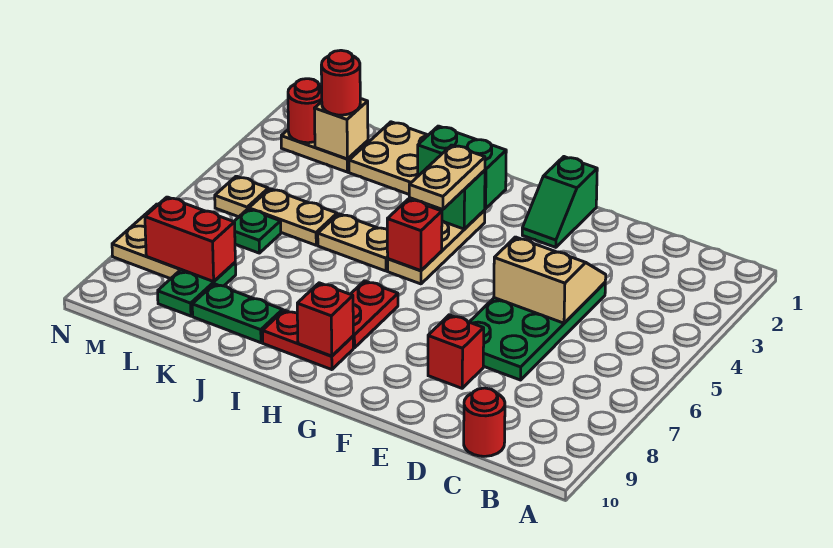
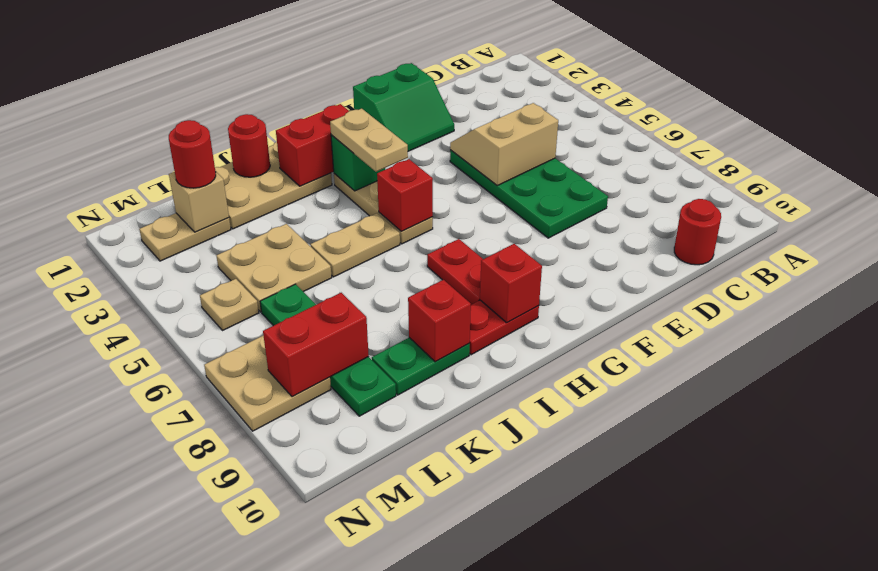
red brick E8 level 1 -> red brick J9 level 2
green slope F1:F2 level 1 top 1 -> green slope E1:F2 level 1 top 1
green brick H2:I2 level 2 -> red brick H2:I2 level 2
tan plate K5:L5 level 1 -> tan plate K4:L5 level 1
red round brick M2 level 2 -> red round brick J1 level 2

